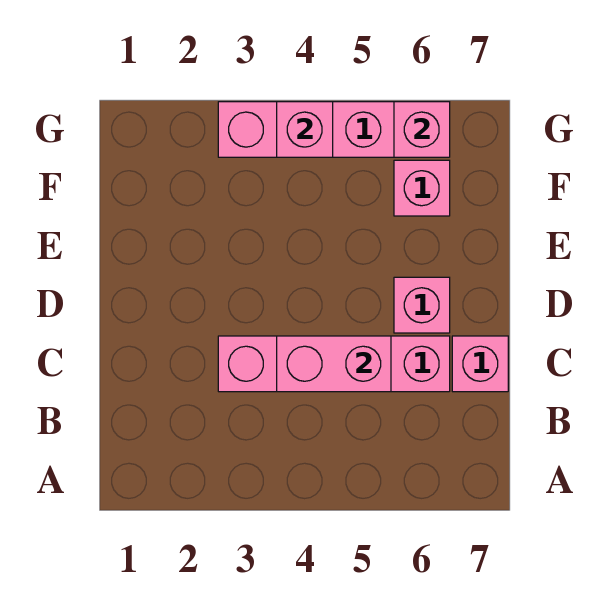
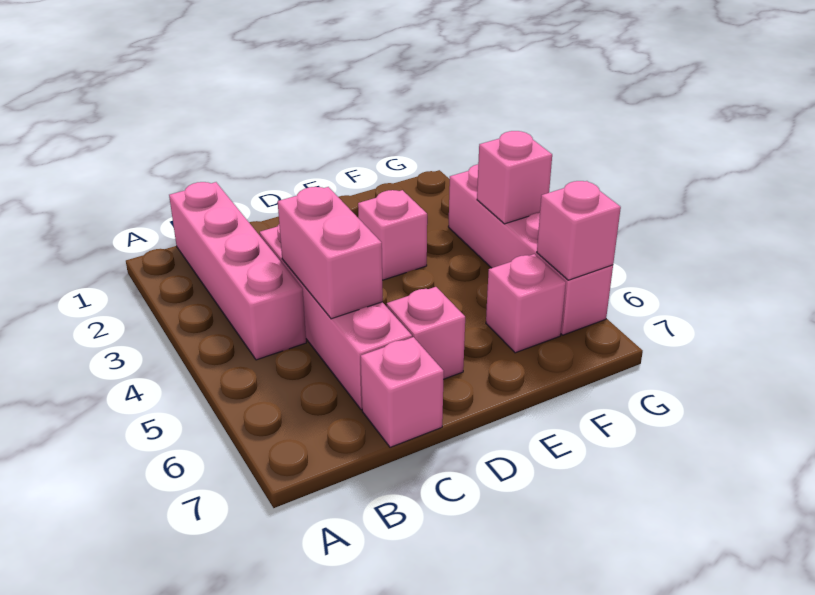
none -> pink brick B1:B4 level 1
none -> pink brick E3 level 1

